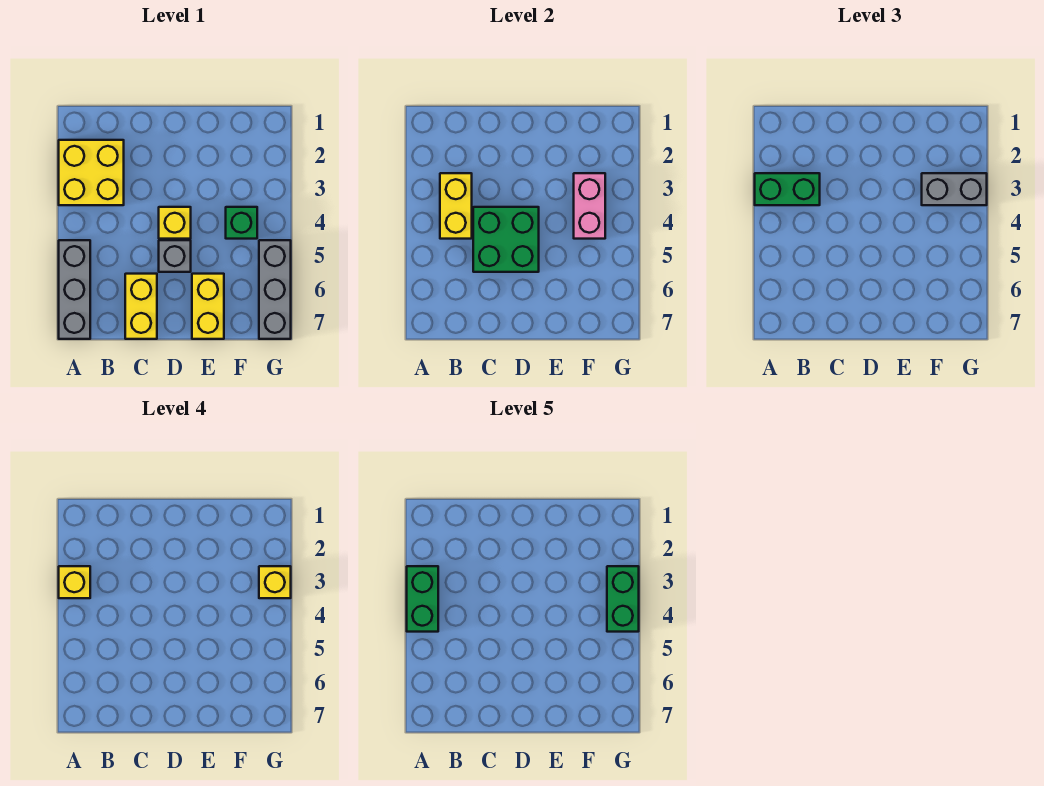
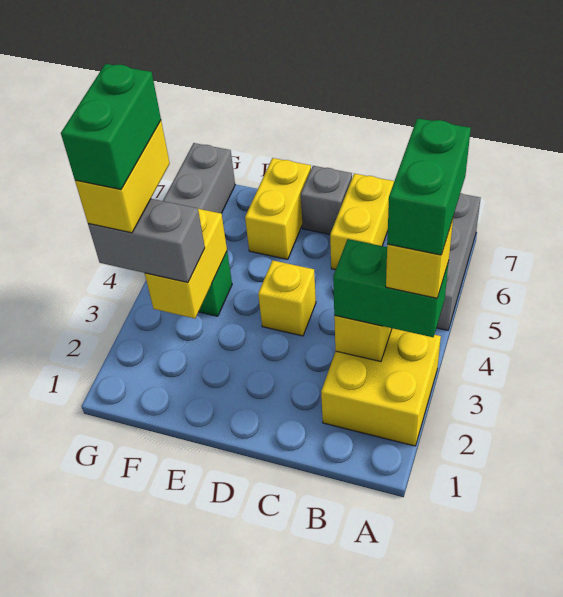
green brick C4:D5 level 2 -> none
grey brick D5 level 1 -> grey brick D7 level 1
pink brick F3:F4 level 2 -> yellow brick F3:F4 level 2
yellow brick G3 level 4 -> yellow brick G3:G4 level 4

